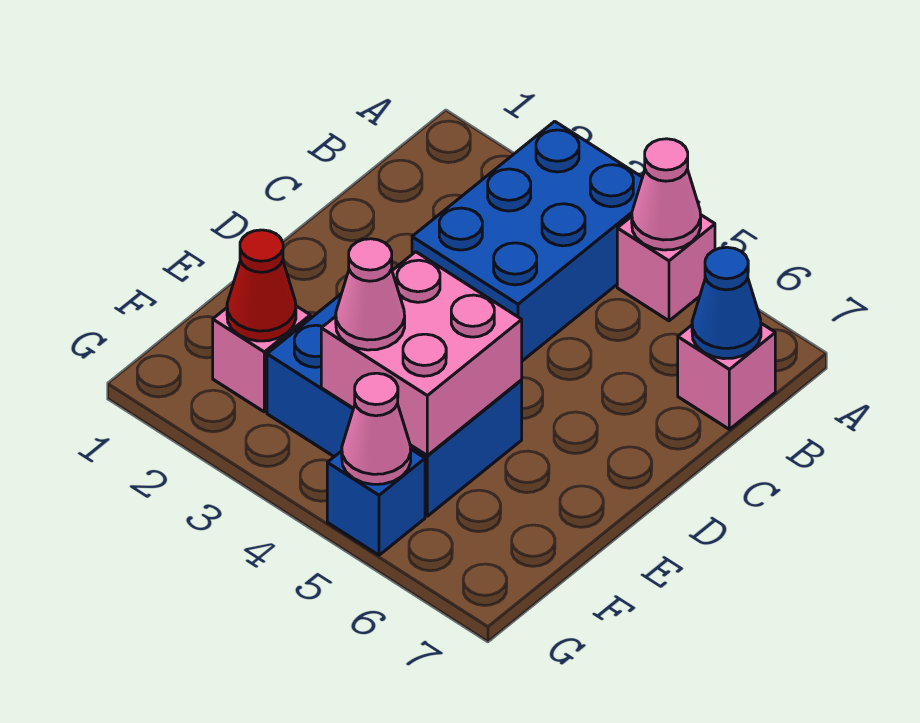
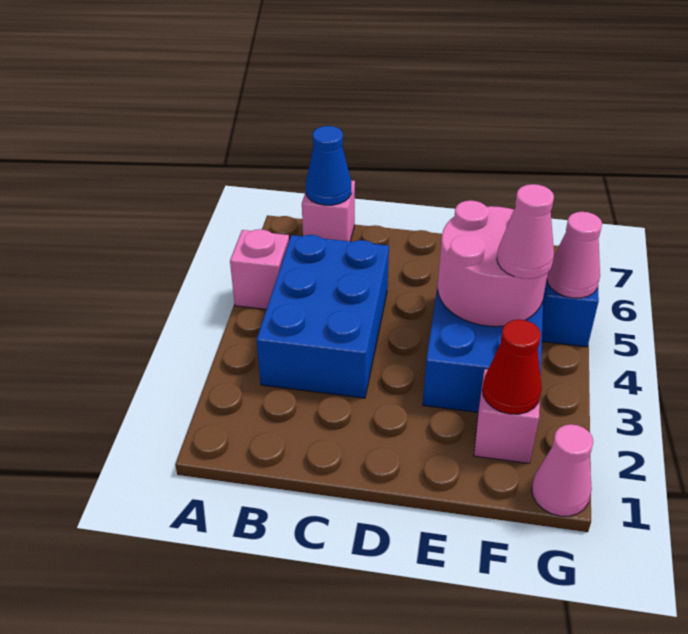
blue brick A3:C4 level 1 -> blue brick B3:C5 level 1
pink cone A5 level 2 -> pink cone G1 level 1
pink brick E4:F5 level 2 -> pink round brick E4:F5 level 2

